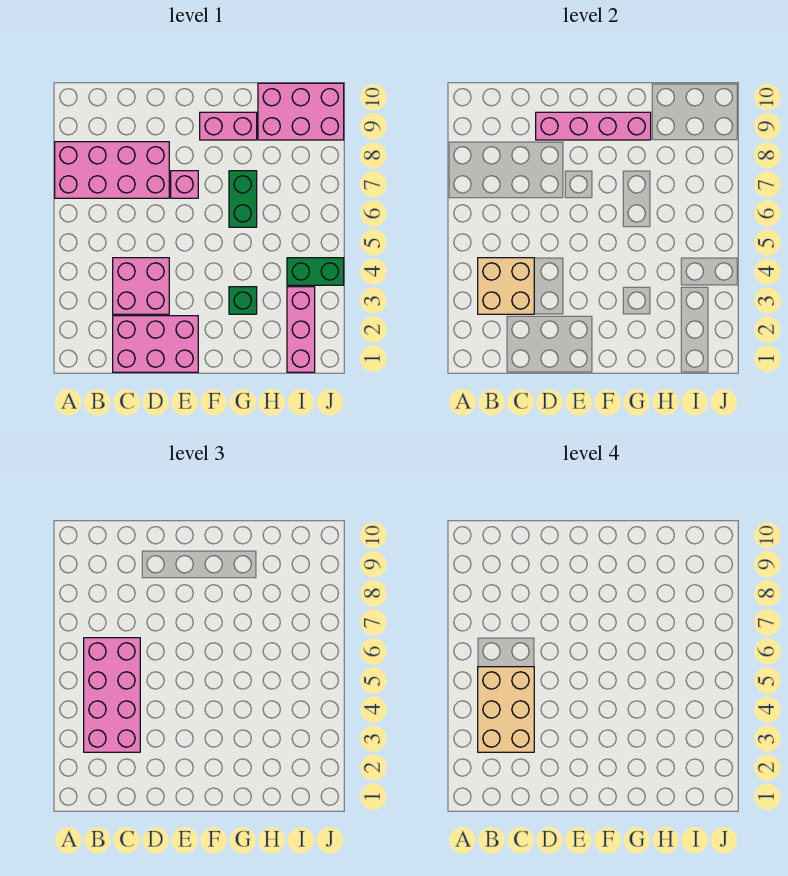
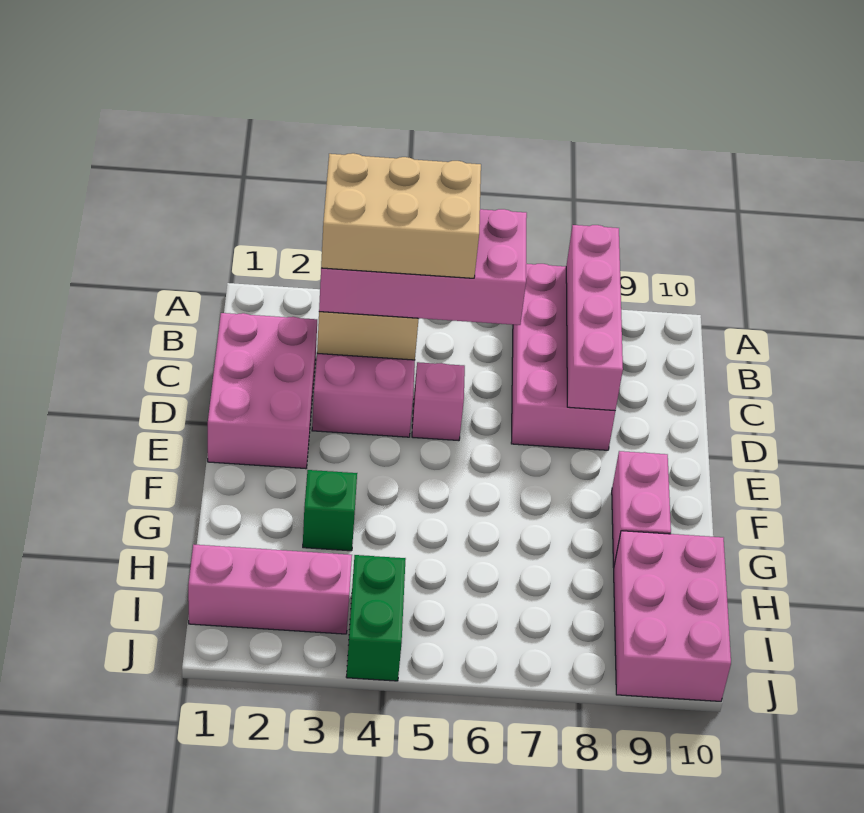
pink brick D9:G9 level 2 -> pink brick A8:D8 level 2
pink brick E7 level 1 -> pink brick D5 level 1
green brick G6:G7 level 1 -> none

